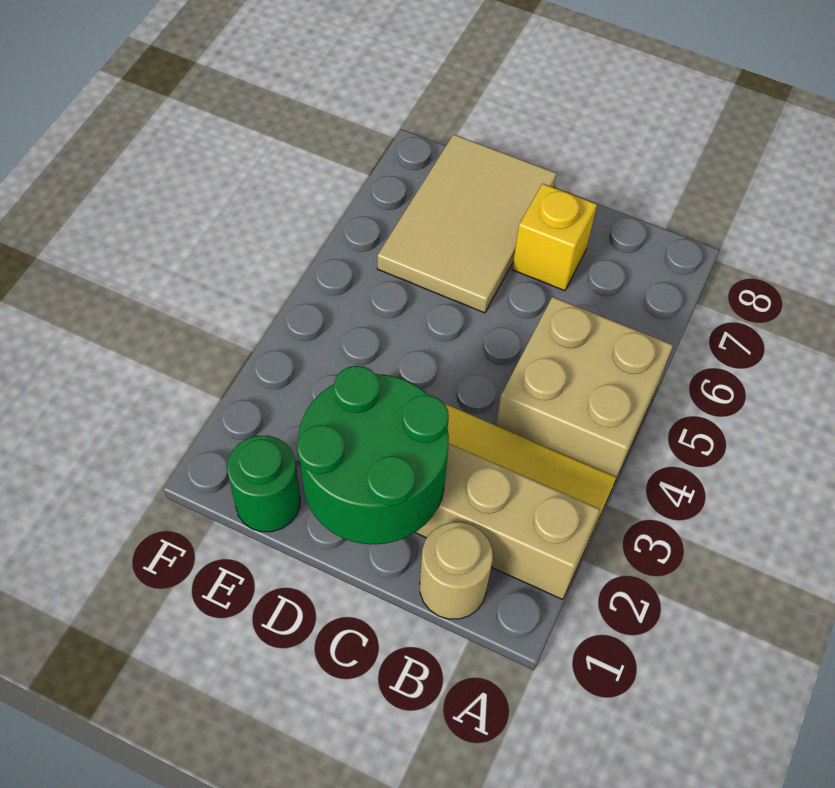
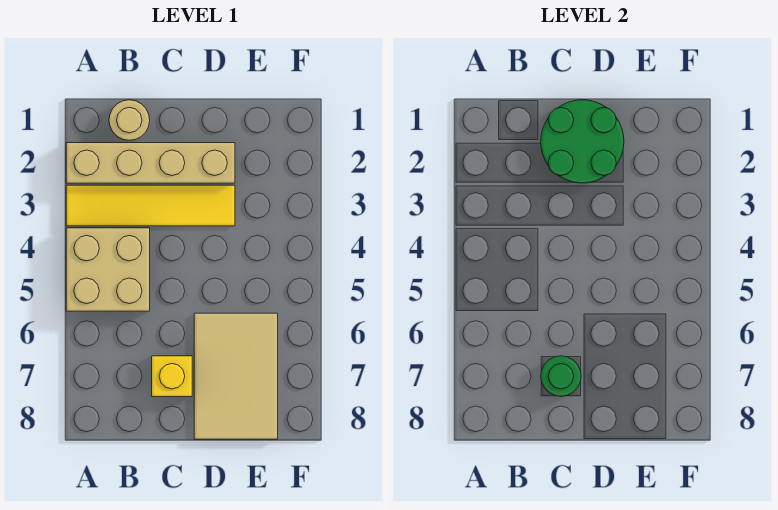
green round brick E1 level 1 -> green round brick C7 level 2

